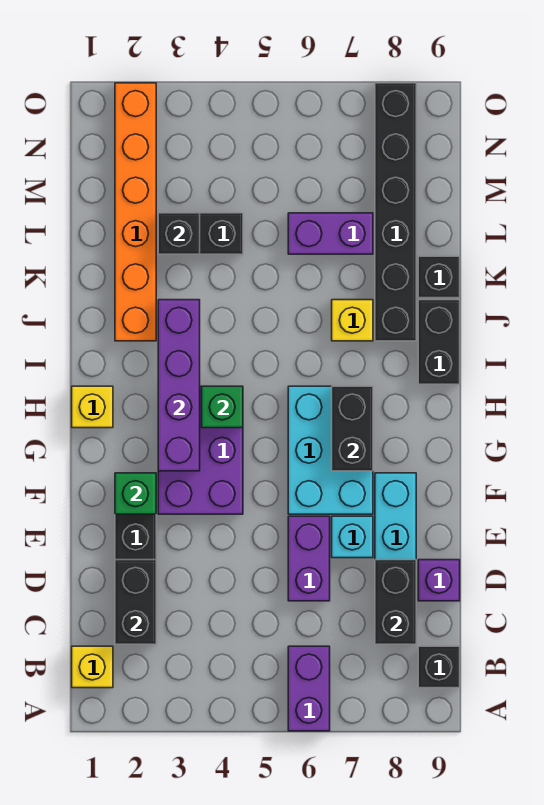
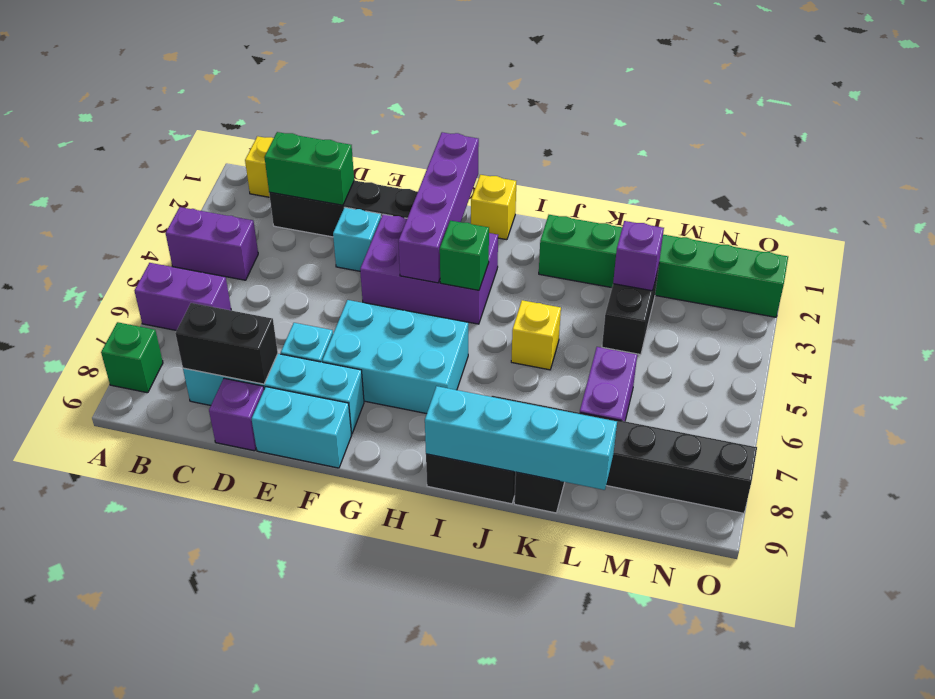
black brick B9 level 1 -> none
black brick C2:D2 level 2 -> green brick C2:D2 level 2
purple brick D6:E6 level 1 -> purple brick A4:B4 level 1
none -> cyan brick E3 level 1
none -> cyan brick E9:F9 level 1
green brick F2 level 2 -> green brick A8 level 1
purple brick G3:J3 level 2 -> purple brick G1:G4 level 2
black brick G7:H7 level 2 -> none
none -> cyan brick I9:L9 level 2
orange brick J2:O2 level 1 -> green brick J2:O2 level 1
yellow brick J7 level 1 -> yellow brick J5 level 1
black brick L3 level 2 -> purple brick L3 level 2

